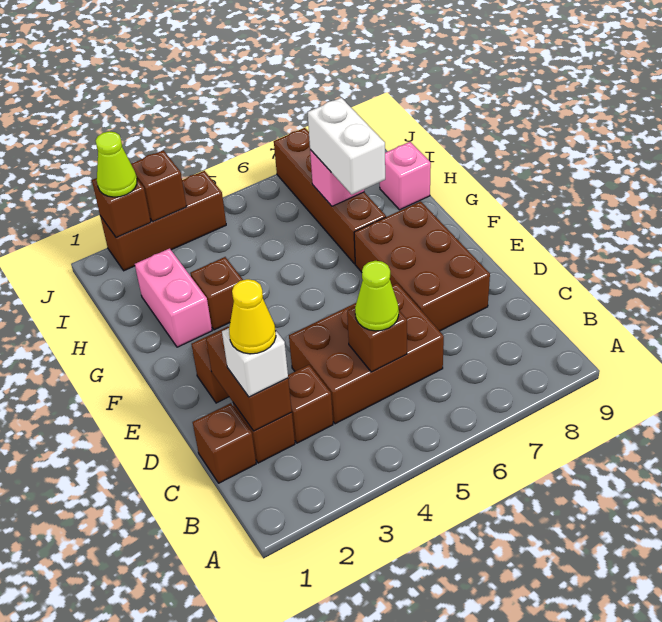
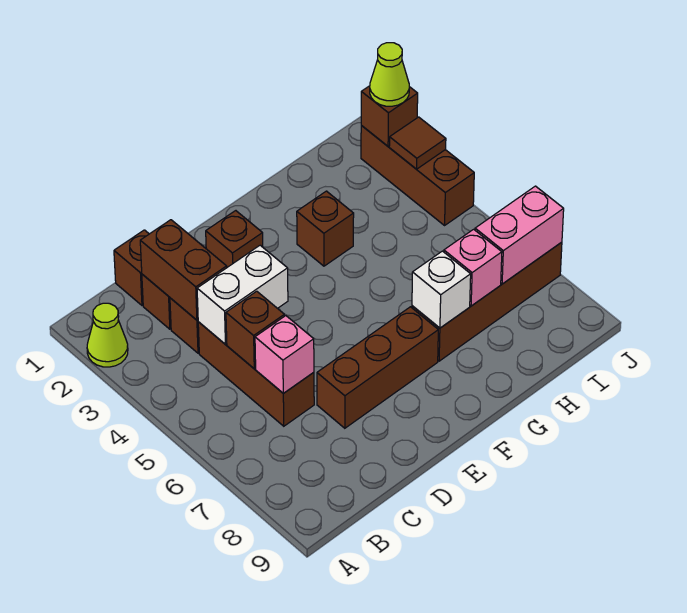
brown brick C2:D2 level 2 -> brown brick C2:C3 level 2
white brick C2 level 3 -> white brick G7 level 2
yellow cone C2 level 4 -> none
brown brick C4:D6 level 1 -> brown brick C4:C6 level 1
lime cone C5 level 3 -> lime cone A2 level 1
brown brick D7:F8 level 1 -> brown brick D7:F7 level 1
pink brick G2:H2 level 1 -> pink brick I7:J7 level 2
white brick G7:H7 level 3 -> white brick C4:D4 level 2
pink brick H9 level 1 -> pink brick C6 level 2
brown brick J3 level 2 -> brown tile J3 level 2

